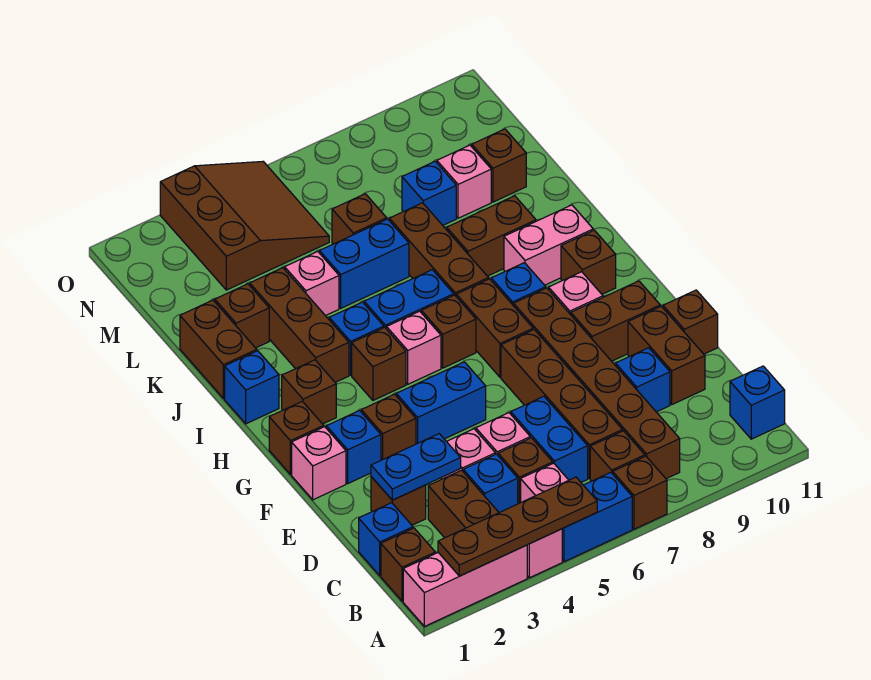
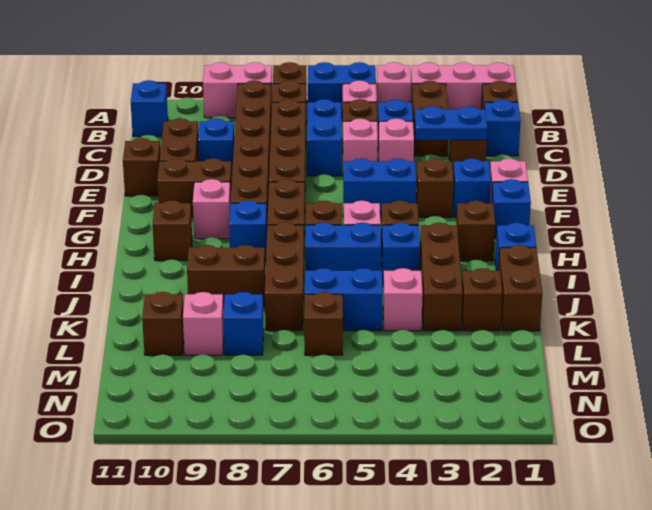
brown plate A2:A5 level 2 -> none
brown brick G1 level 1 -> blue brick G1 level 1
pink brick I9:I10 level 1 -> pink brick A8:A9 level 1
brown slope M3:O5 level 1 top 3 -> none

